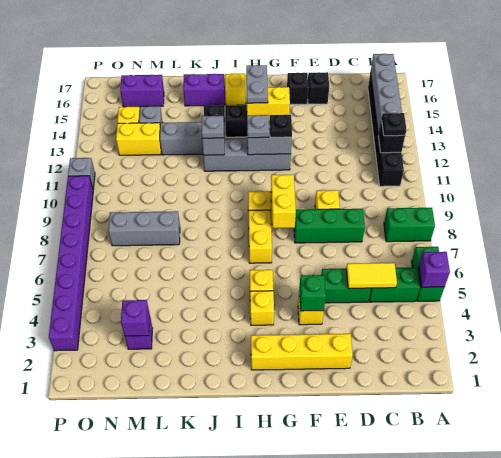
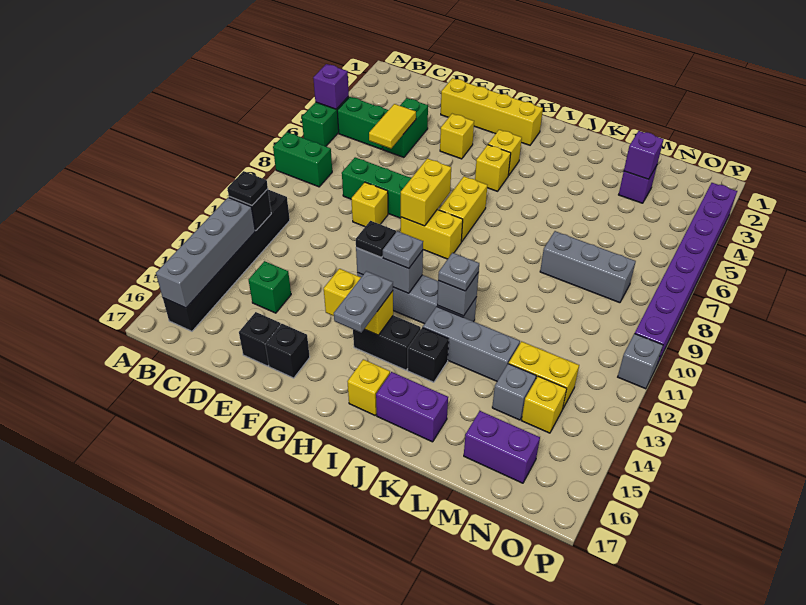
yellow tile C5:D5 level 2 -> yellow tile D5:D6 level 2
green brick D5:E5 level 1 -> green brick D4:D5 level 1
green brick F4 level 2 -> green brick D14 level 1

